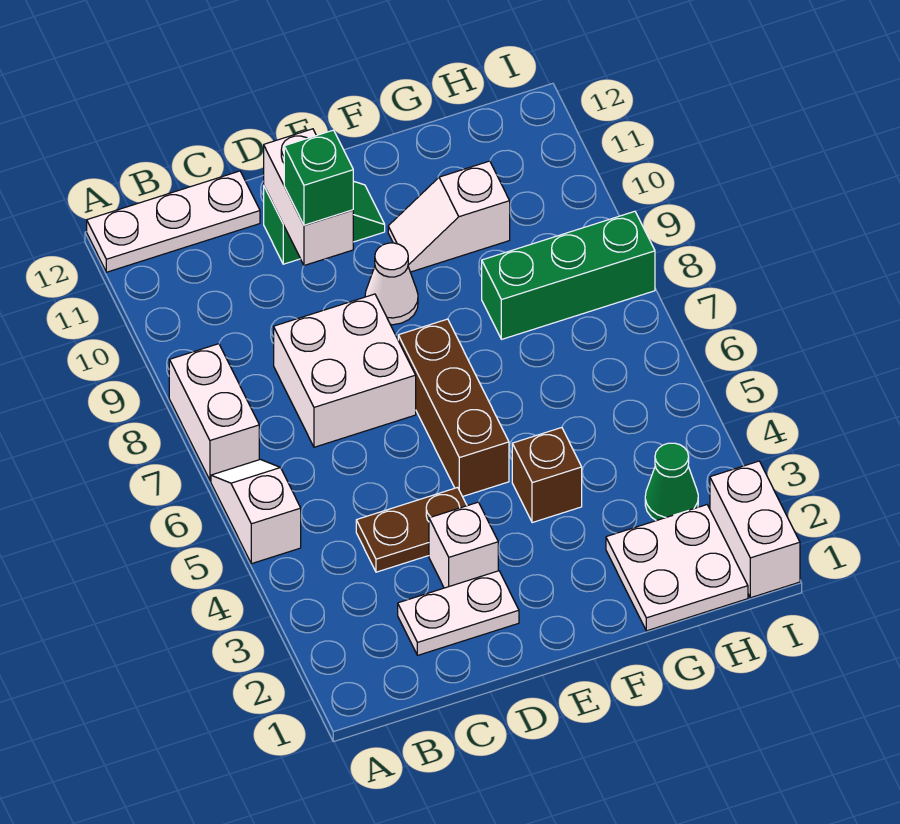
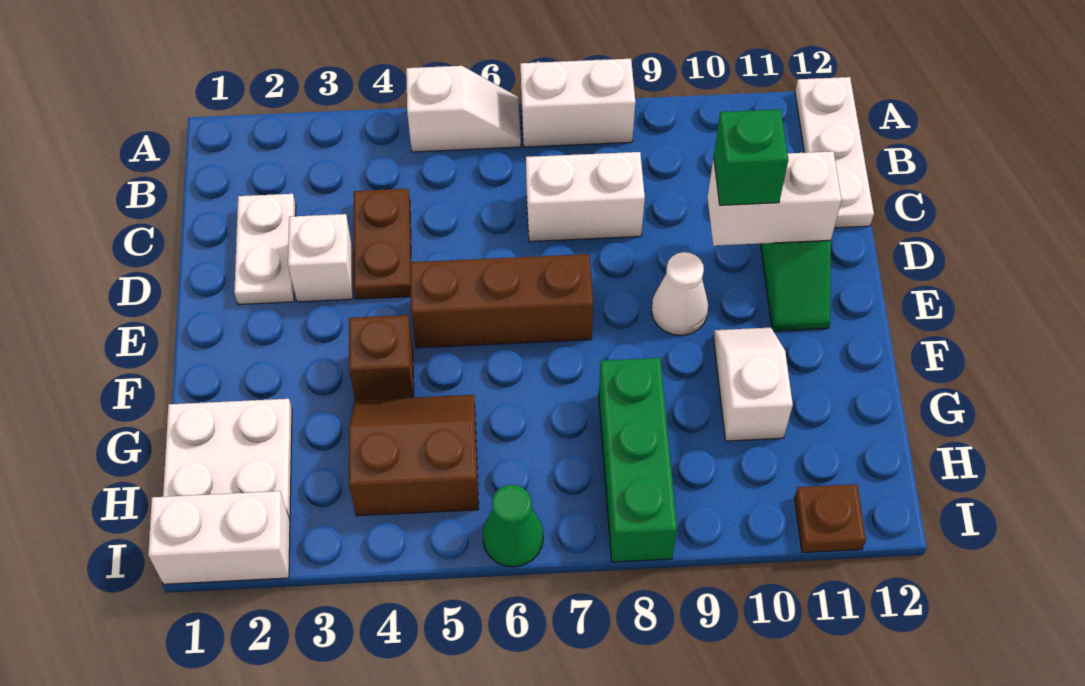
white brick C7:D8 level 1 -> white brick C7:C8 level 1
none -> brown slope G4:H5 level 1 top H
green cone H3 level 1 -> green cone I6 level 1
none -> brown plate I11 level 1

